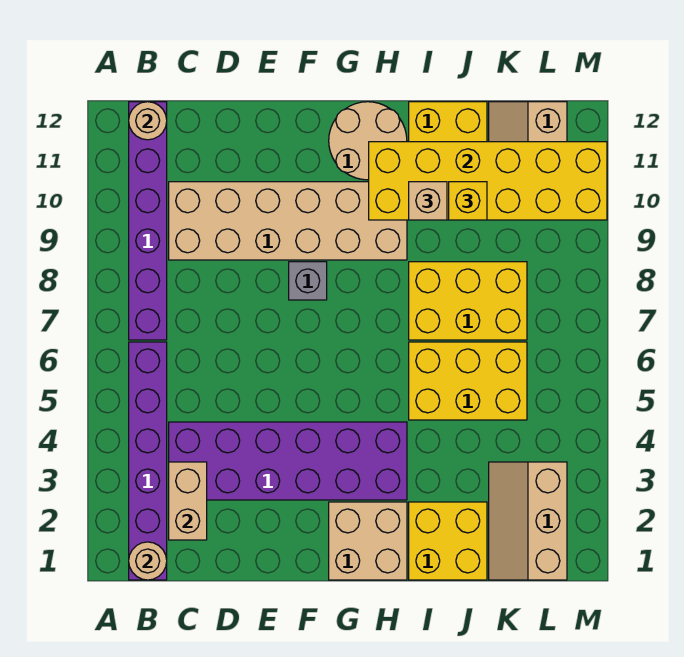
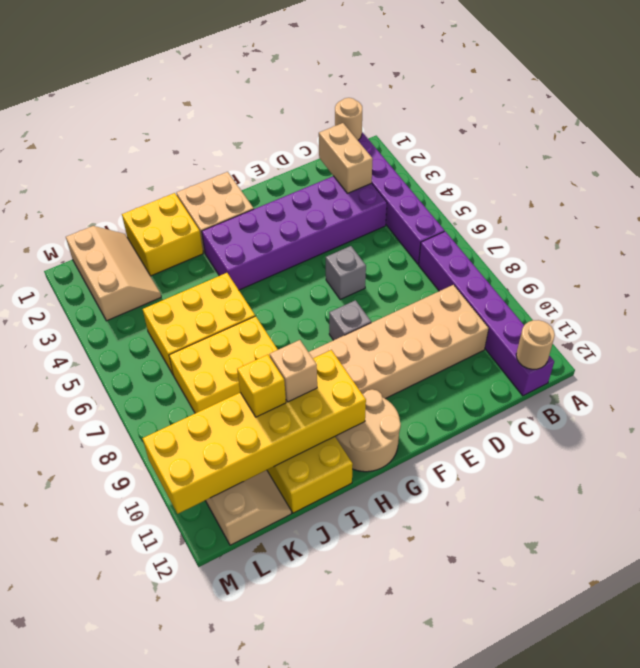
none -> grey brick E6 level 1

